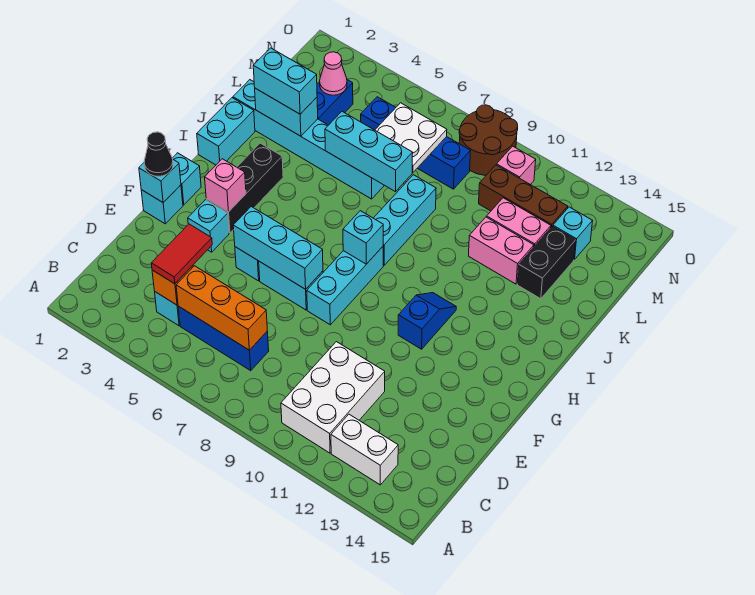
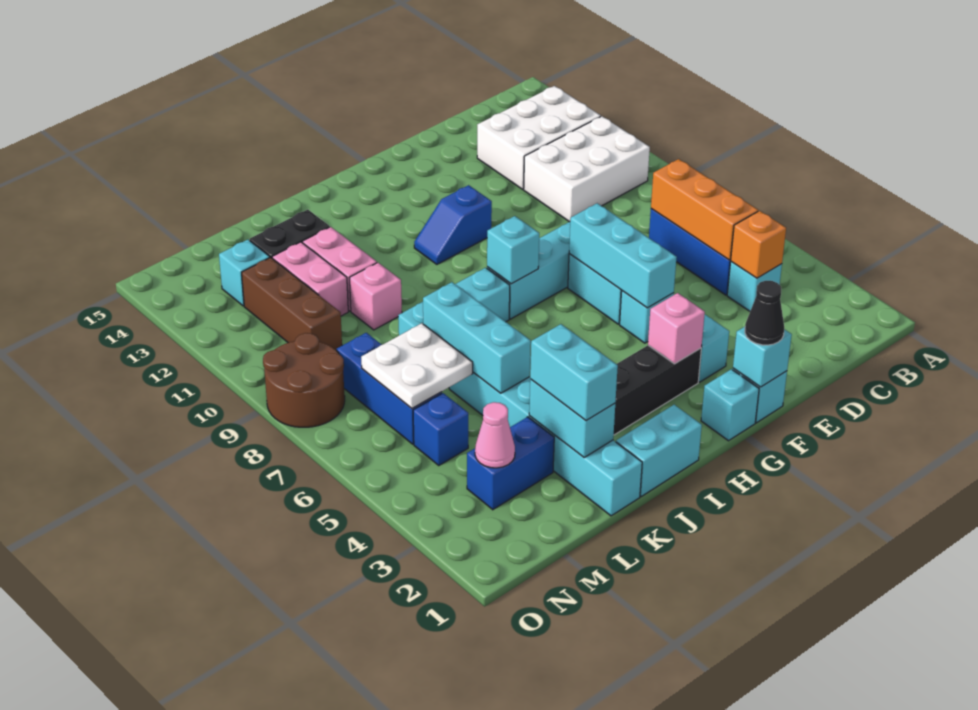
white brick B12:B13 level 1 -> white brick B12:D13 level 1
red tile C4:D4 level 3 -> none
pink brick N10 level 1 -> pink brick K10 level 1

